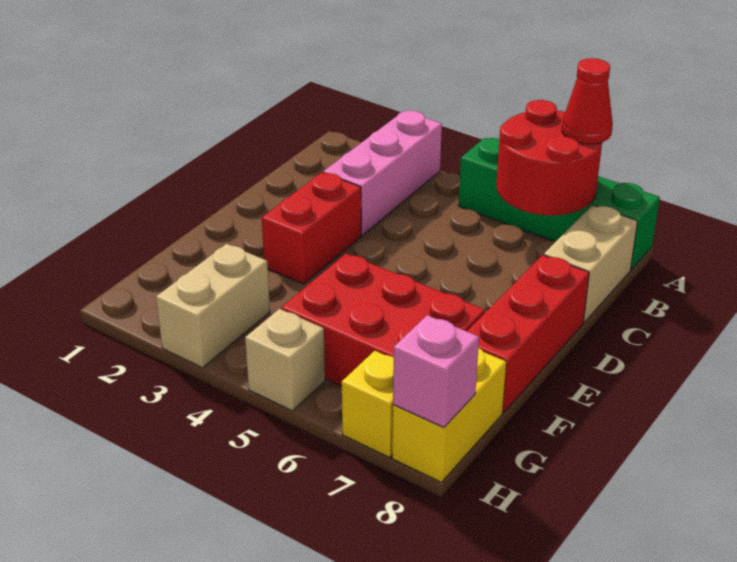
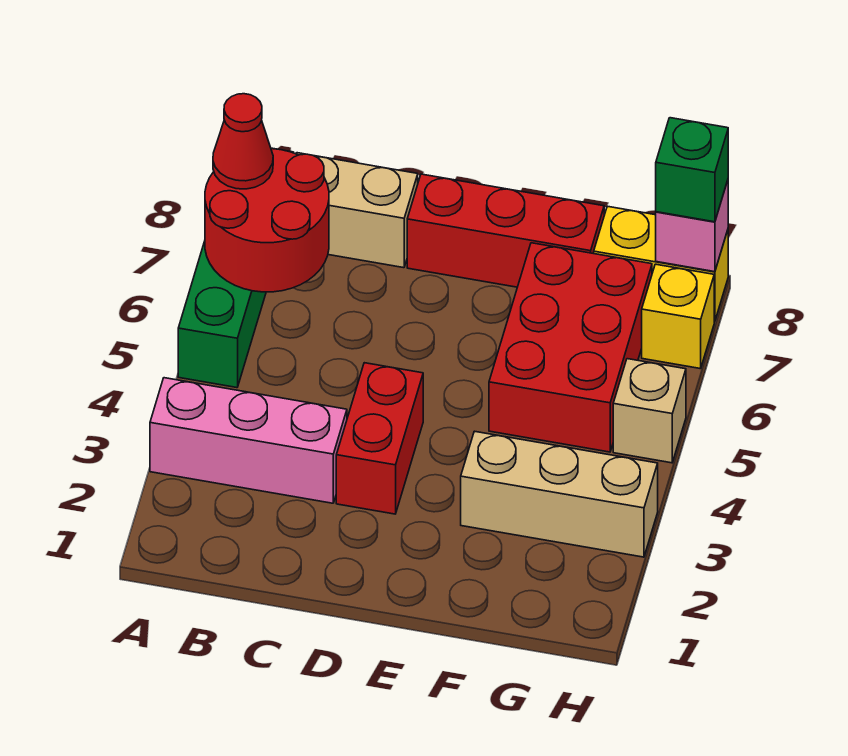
red brick D3:E3 level 1 -> red brick D3:D4 level 1
tan brick G3:H3 level 1 -> tan brick F3:H3 level 1
none -> green brick H8 level 3

